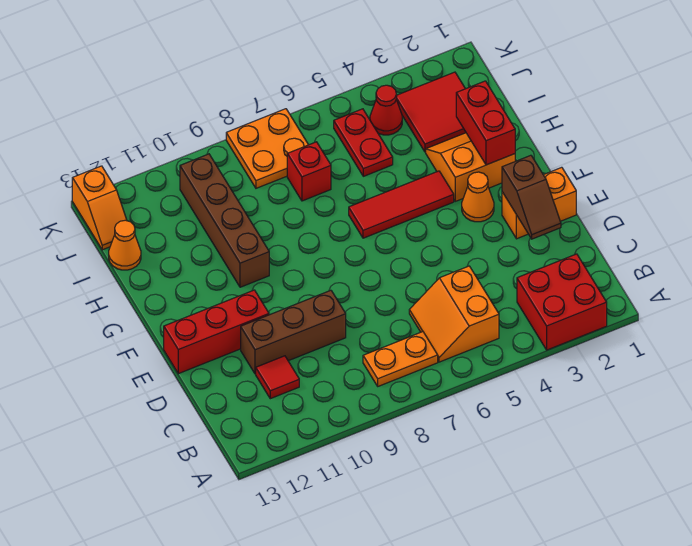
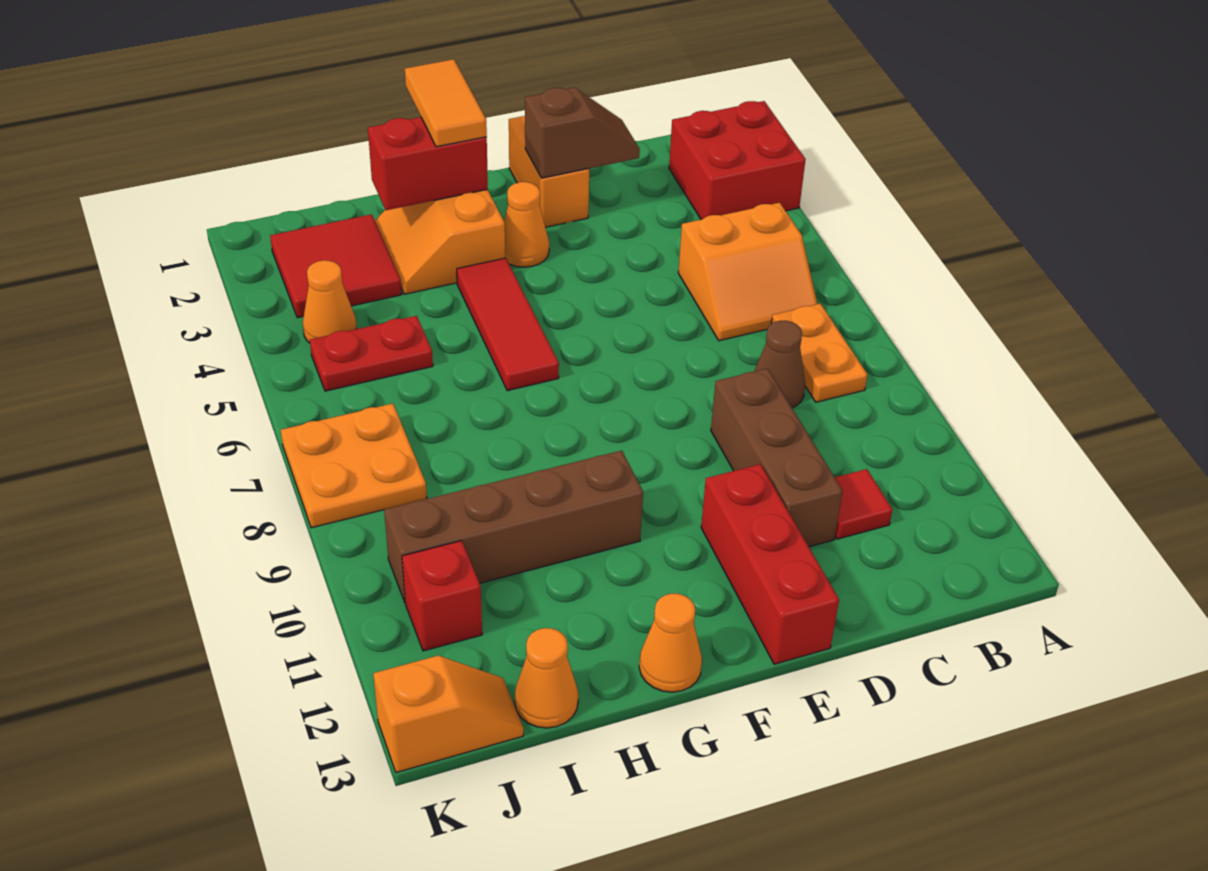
none -> brown cone C8 level 1
none -> orange tile G1:G2 level 3
none -> orange cone G13 level 1
red brick I7 level 1 -> red brick J11 level 1
red cone J4 level 1 -> orange cone J4 level 1

